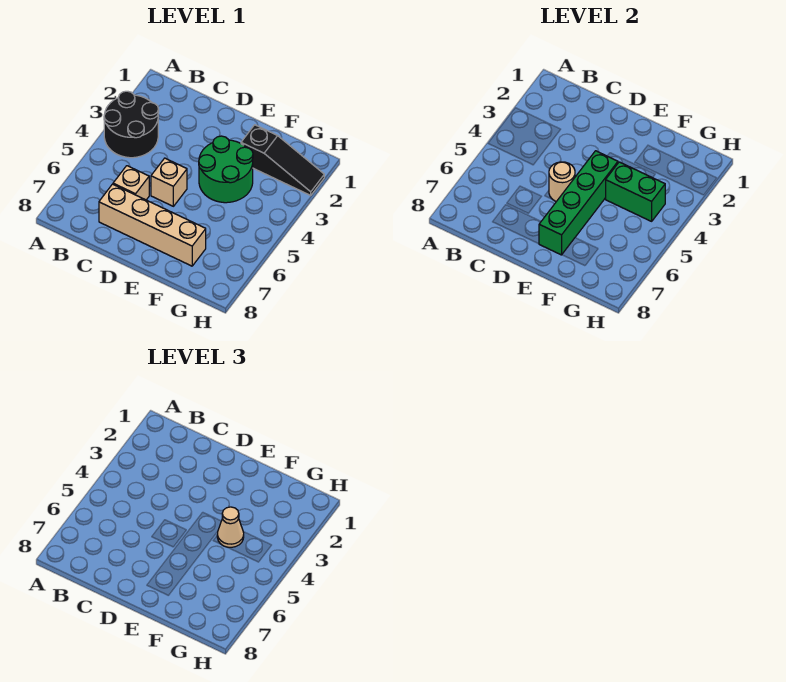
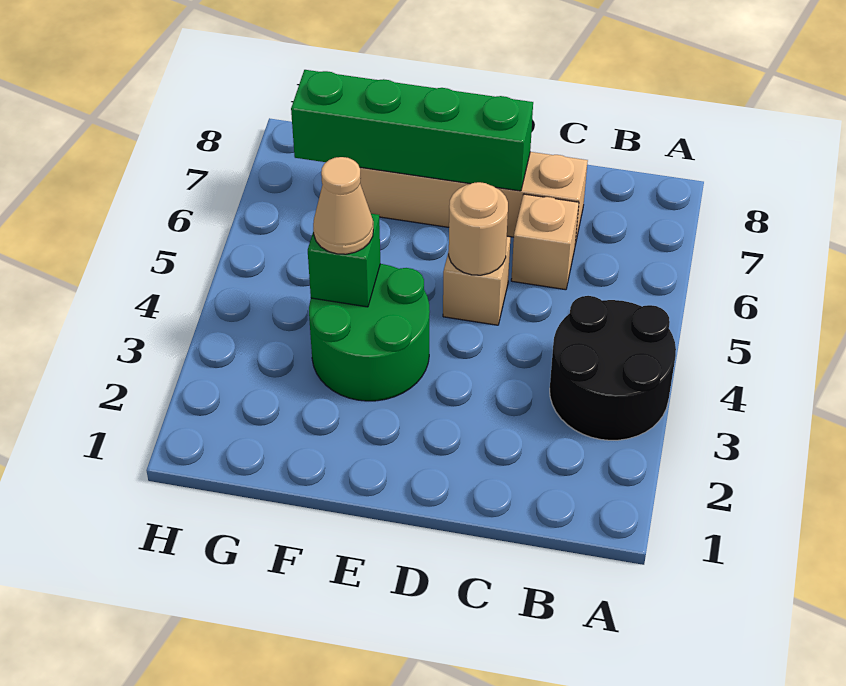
green brick E4:E7 level 2 -> green brick D7:G7 level 2
black slope F2:H2 level 1 top F -> none
green brick F4:G4 level 2 -> green brick F4 level 2

